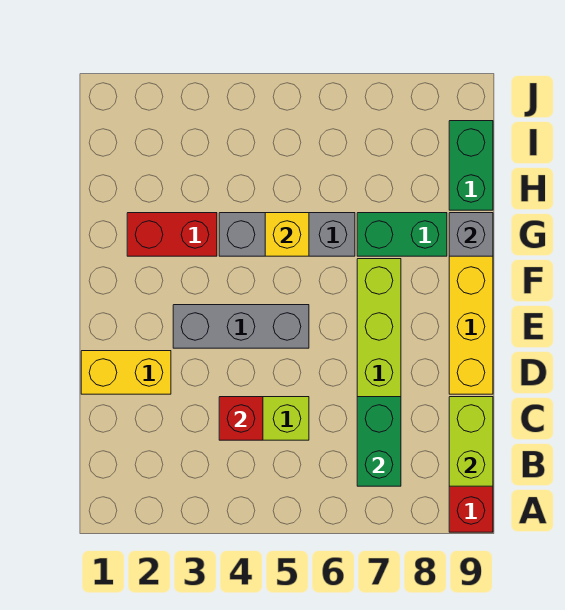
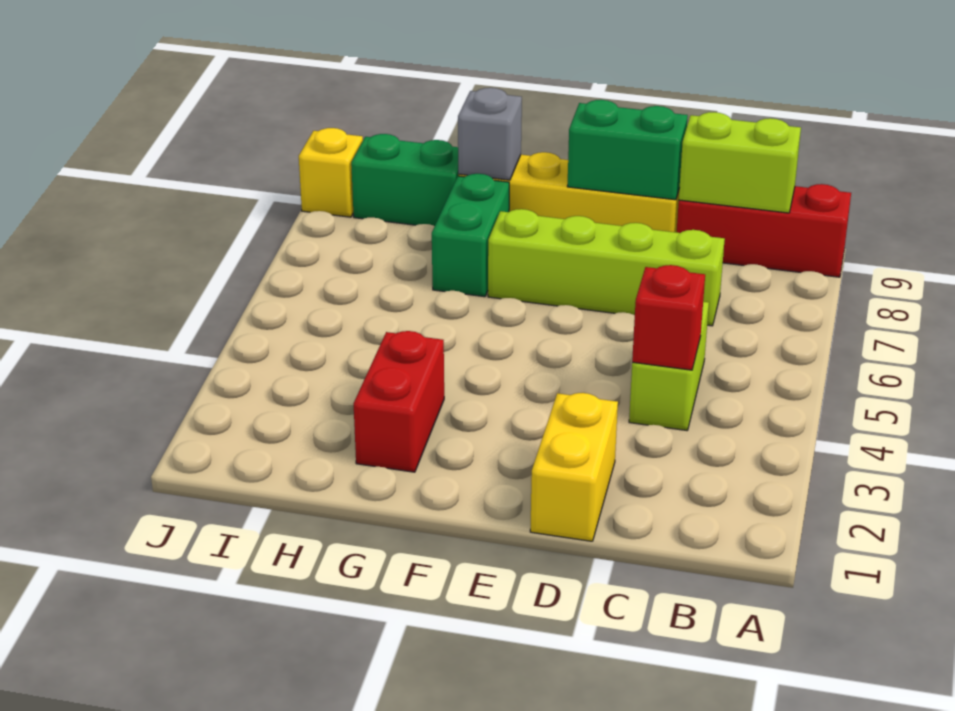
green brick B7:C7 level 2 -> green brick D9:E9 level 2
grey brick E3:E5 level 1 -> none
grey brick G4:G6 level 1 -> none
yellow brick G5 level 2 -> yellow brick J9 level 1

